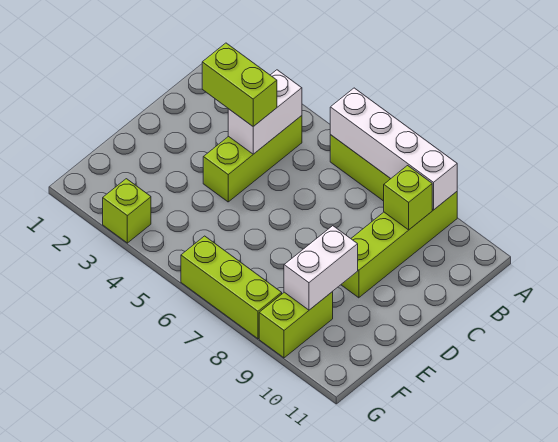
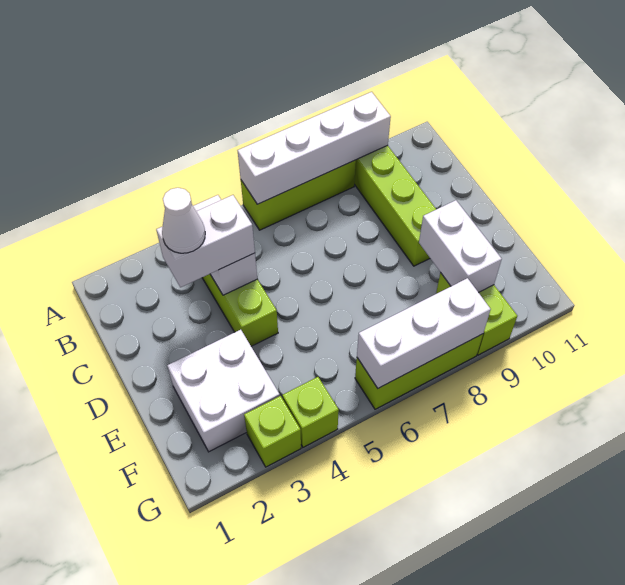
lime brick B9 level 2 -> lime brick G4 level 1
lime brick C3:C4 level 3 -> white brick C3:C4 level 3
none -> white cone C3 level 4
none -> white brick E2:F3 level 1
none -> white brick G6:G8 level 2

